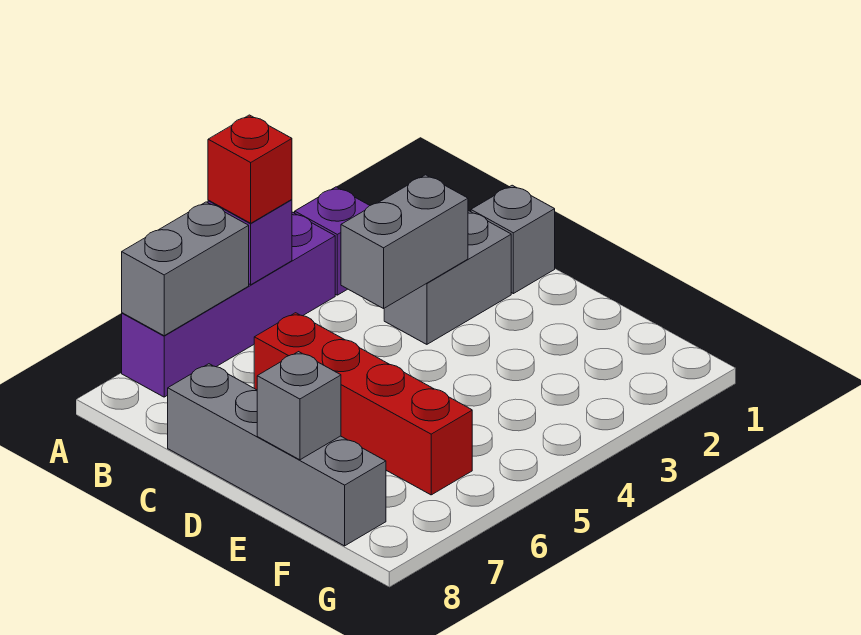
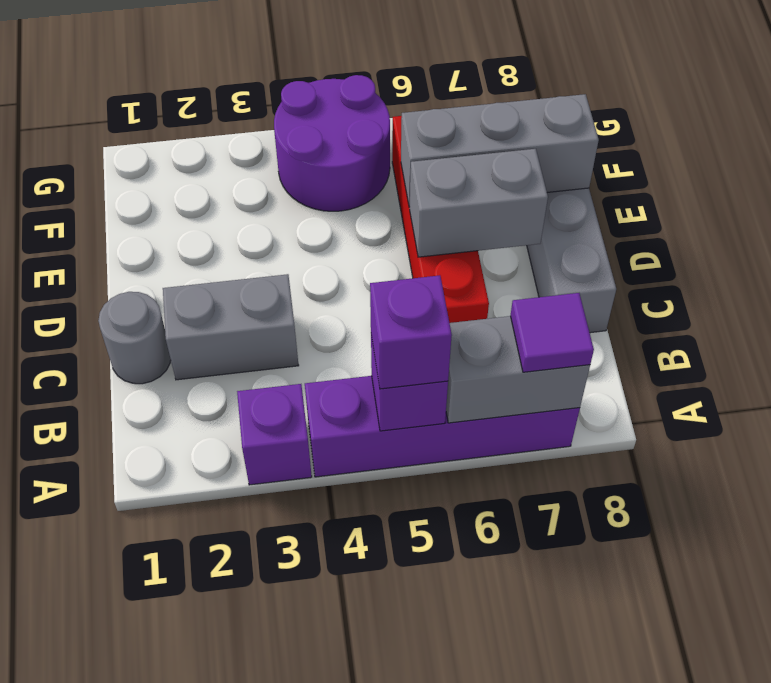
red brick A5 level 3 -> purple brick A5 level 3
none -> purple tile A7 level 3
grey brick C1 level 1 -> grey round brick C1 level 1
grey brick C3:C4 level 2 -> grey brick D6:D7 level 2
grey brick E8 level 2 -> grey brick E6:E8 level 2
none -> purple round brick F4:G5 level 1

